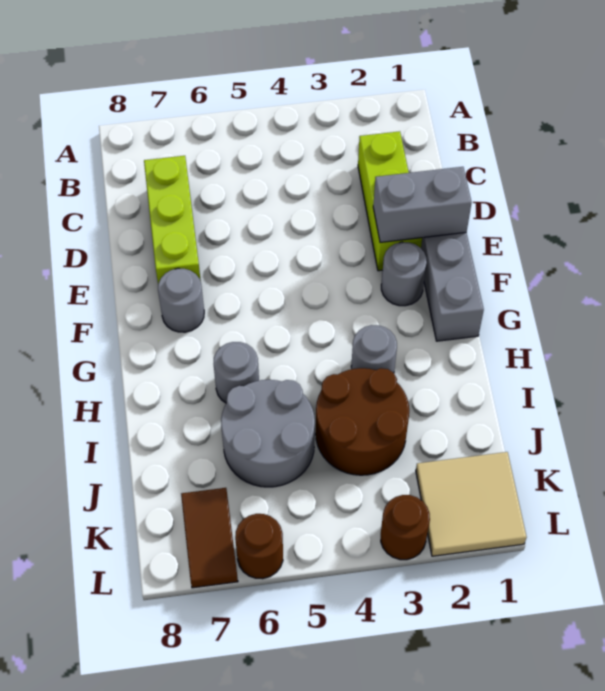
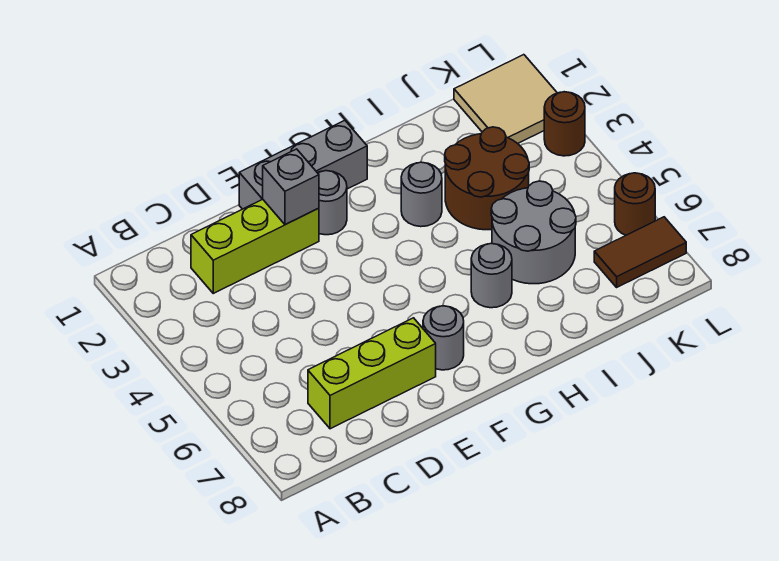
grey brick E1:E2 level 2 -> grey brick E2 level 2

